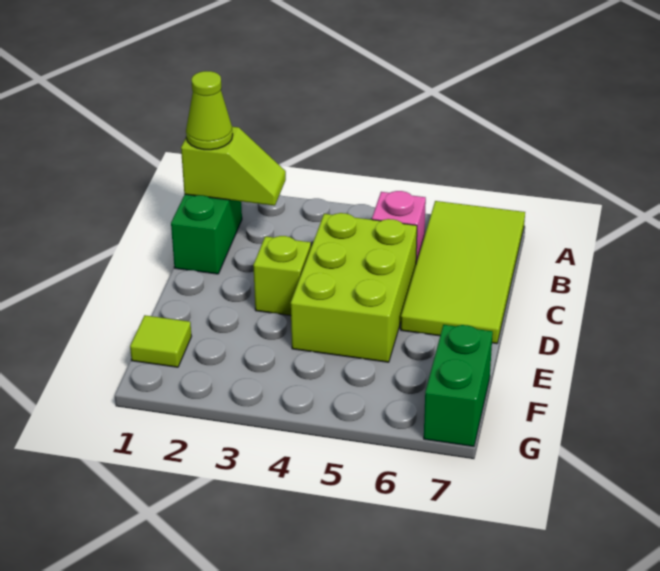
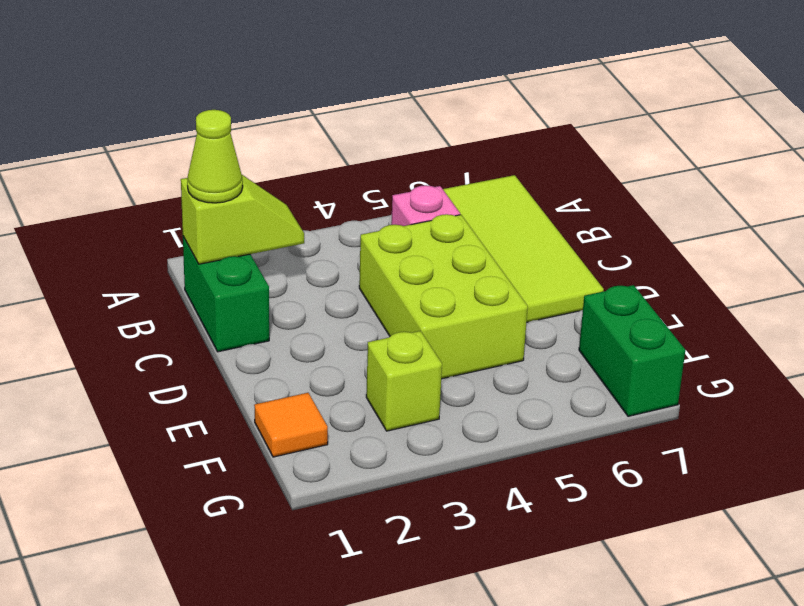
lime brick D3 level 1 -> lime brick F3 level 1
lime tile F1 level 1 -> orange tile F1 level 1

